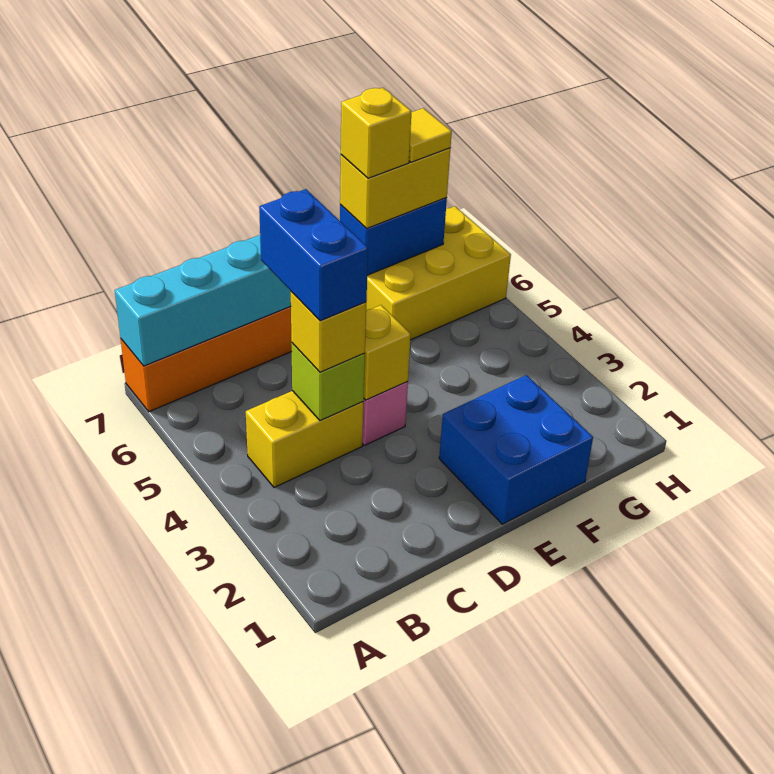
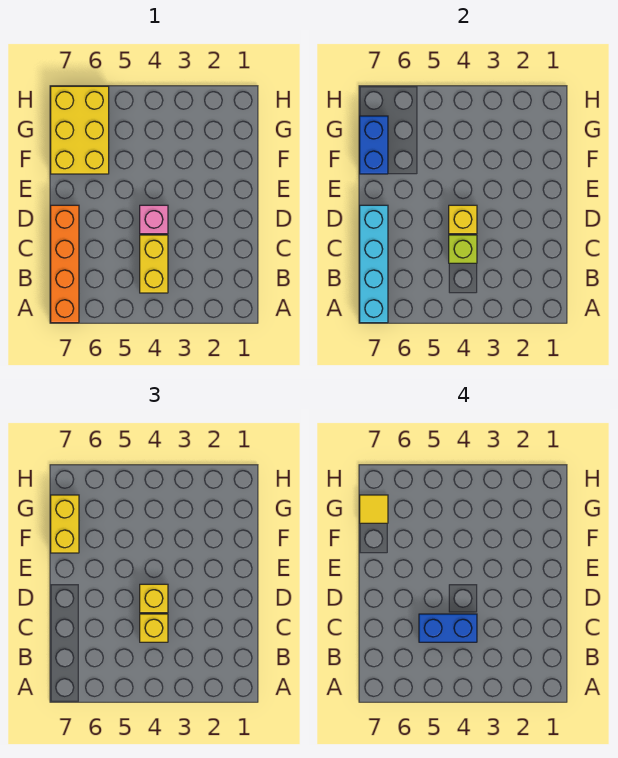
blue brick E1:F2 level 1 -> none
yellow brick F7 level 4 -> yellow brick D4 level 3

